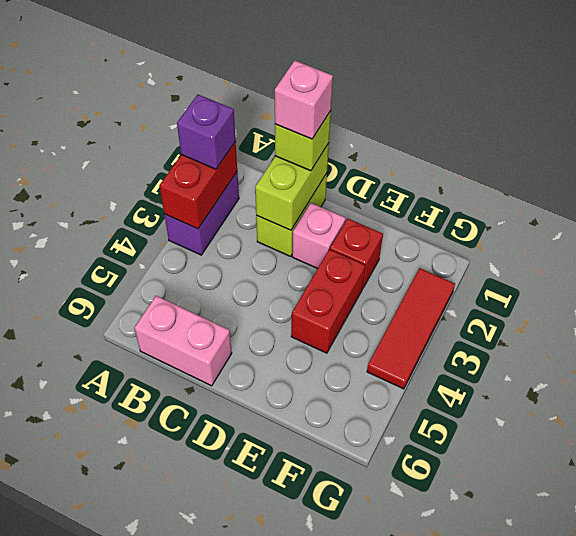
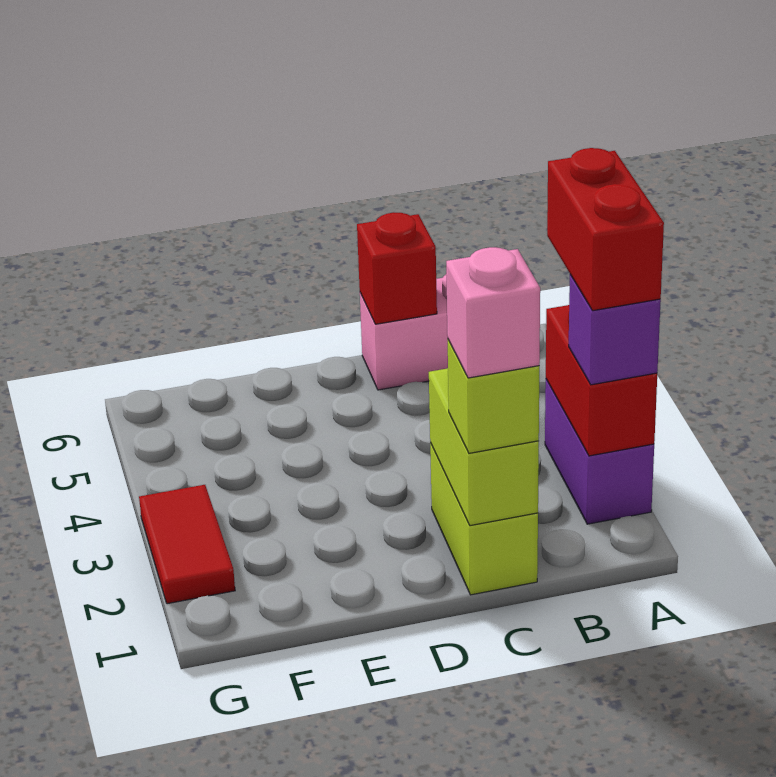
pink brick D2 level 1 -> none
red brick E2 level 1 -> red brick C6 level 2
red brick E3:E4 level 1 -> red brick A2:A3 level 4
red tile G2:G4 level 1 -> red tile G2:G3 level 1

